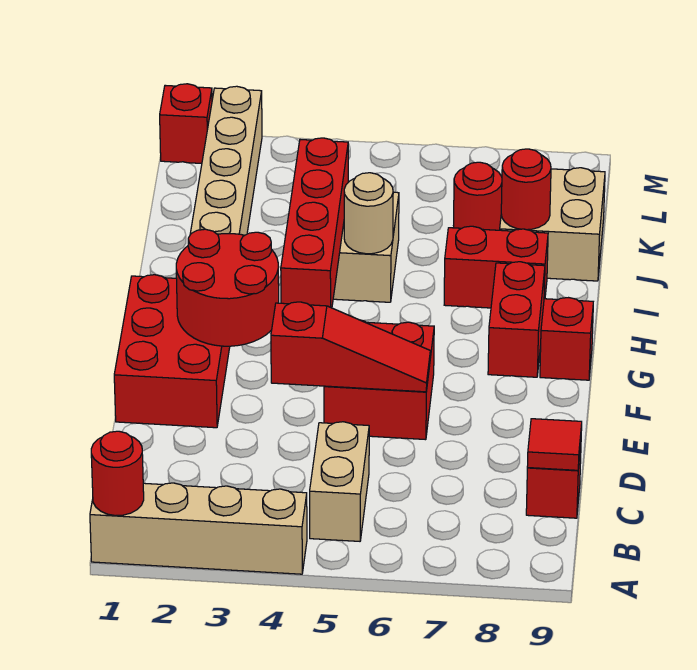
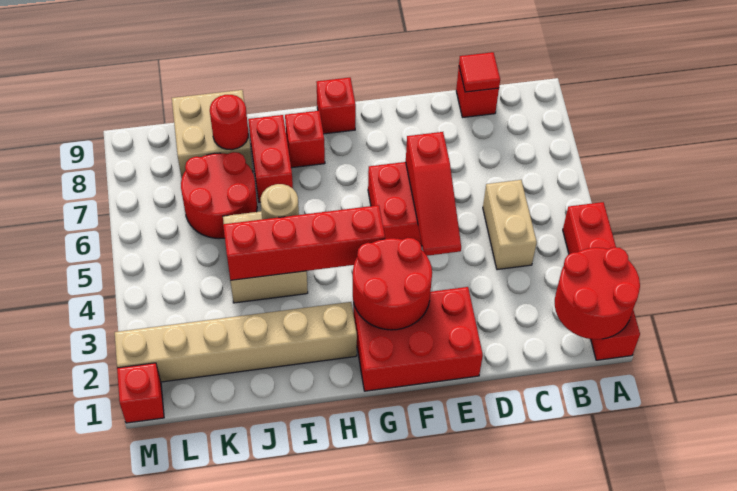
tan brick A1:A4 level 1 -> red brick A1:A4 level 1
red round brick A1 level 2 -> red round brick A1:B2 level 2
tan brick B5:C5 level 1 -> tan brick C4:C5 level 1
red slope E4:E6 level 2 top 4 -> red slope E4:E6 level 2 top 6
red brick G8:H8 level 1 -> red brick H8 level 1
red round brick K7 level 1 -> red round brick J6:K7 level 1

